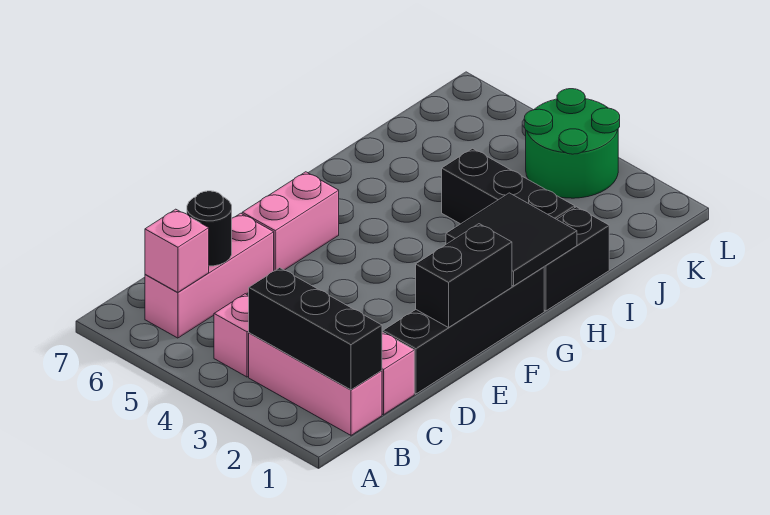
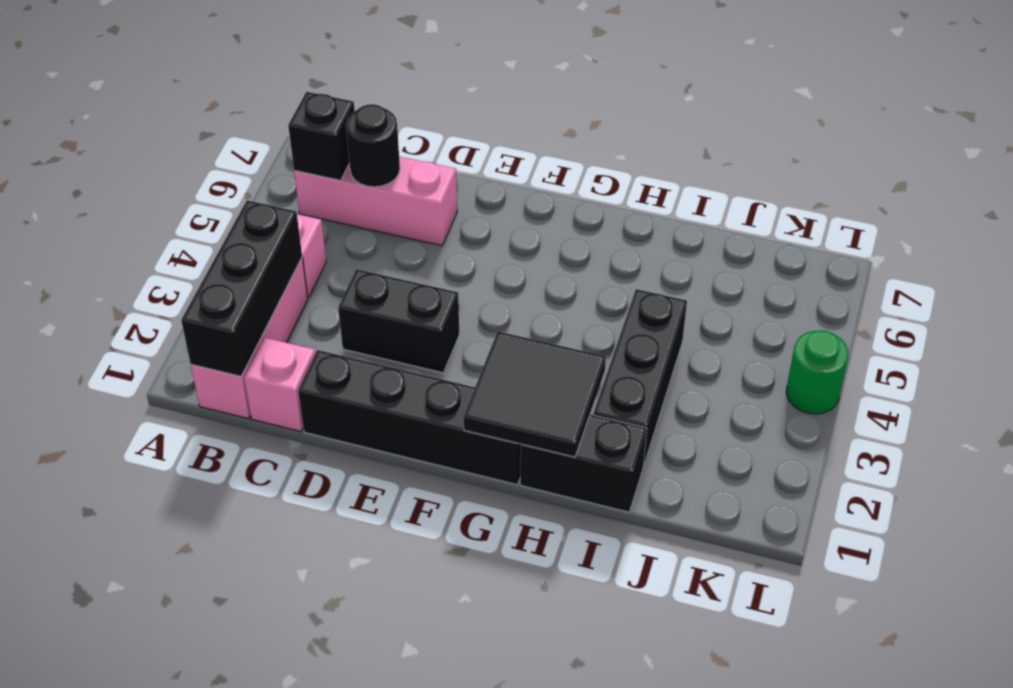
pink brick B6 level 2 -> black brick B6 level 2
black brick E1:F1 level 2 -> black brick D3:E3 level 1
pink brick E6:F6 level 1 -> none
green round brick K3:L4 level 1 -> green round brick L4 level 1

